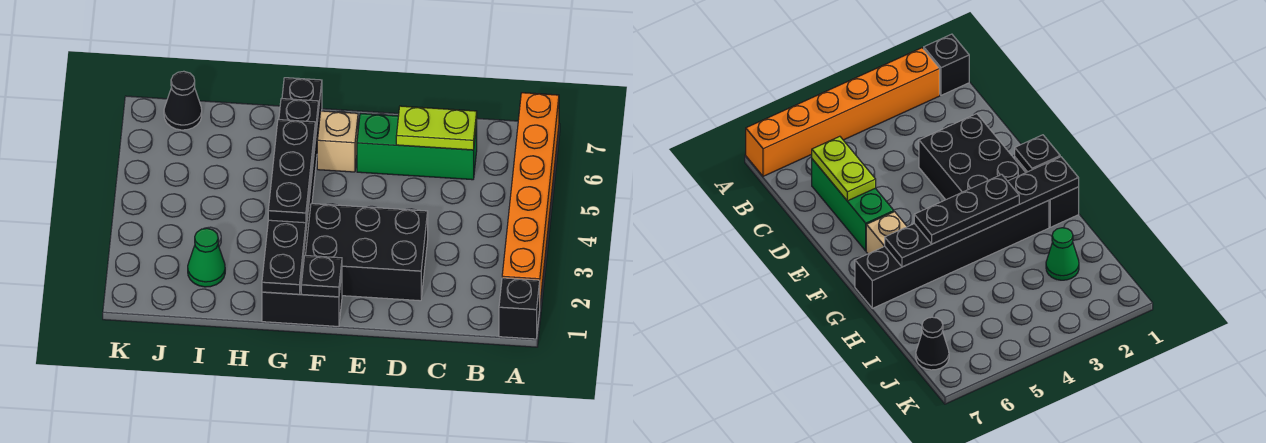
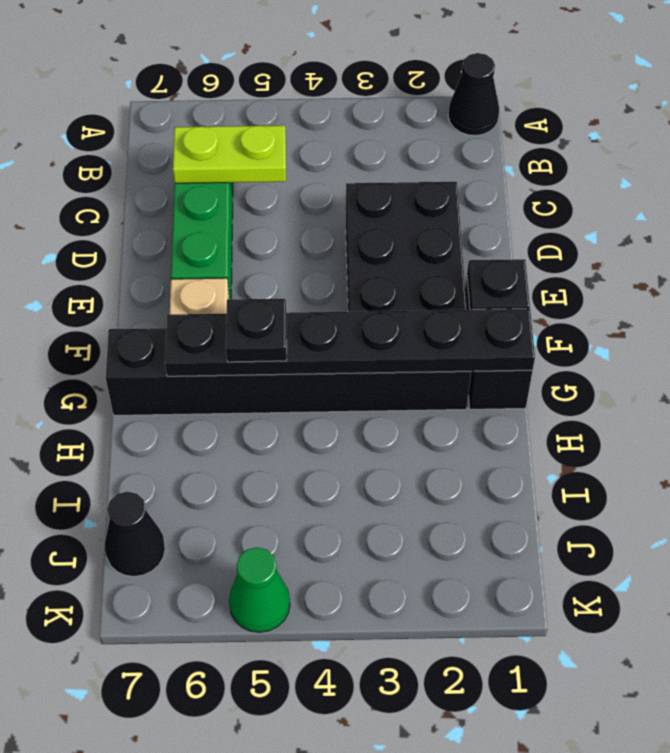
black brick A1 level 1 -> black cone A1 level 1
orange brick A2:A7 level 1 -> none
lime plate C6:D6 level 2 -> lime plate C5:C6 level 2
black plate G3:G5 level 3 -> black plate G5 level 3
green cone I2 level 1 -> green cone K5 level 1

